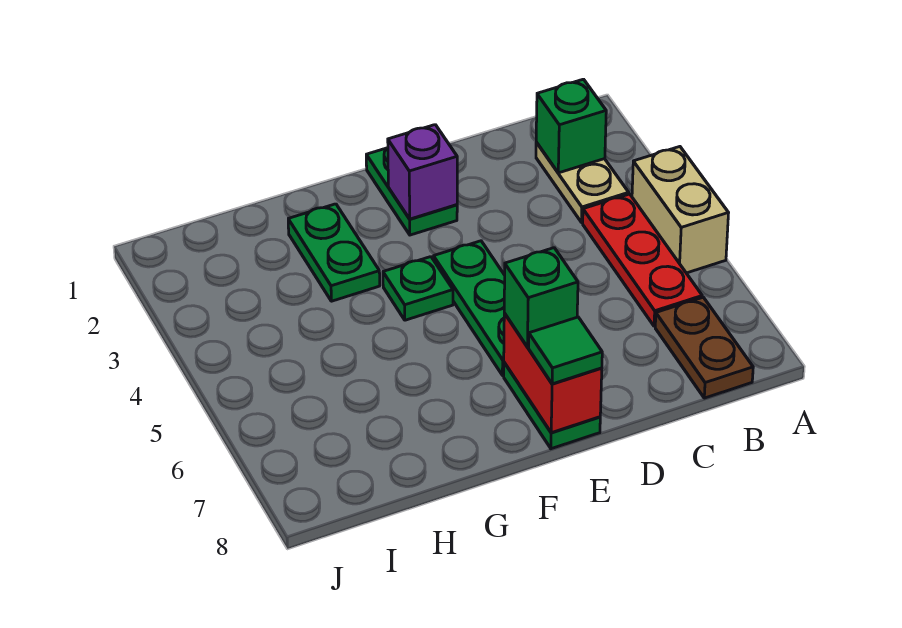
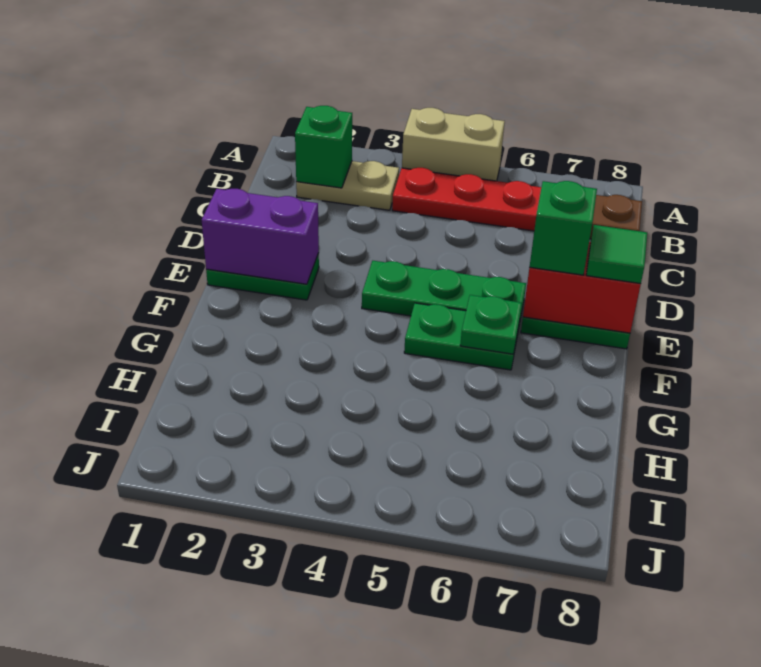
purple brick E2 level 2 -> purple brick E1:E2 level 2
green plate F4 level 1 -> green plate F6 level 2
green plate G2:G3 level 1 -> green plate F5:F6 level 1

